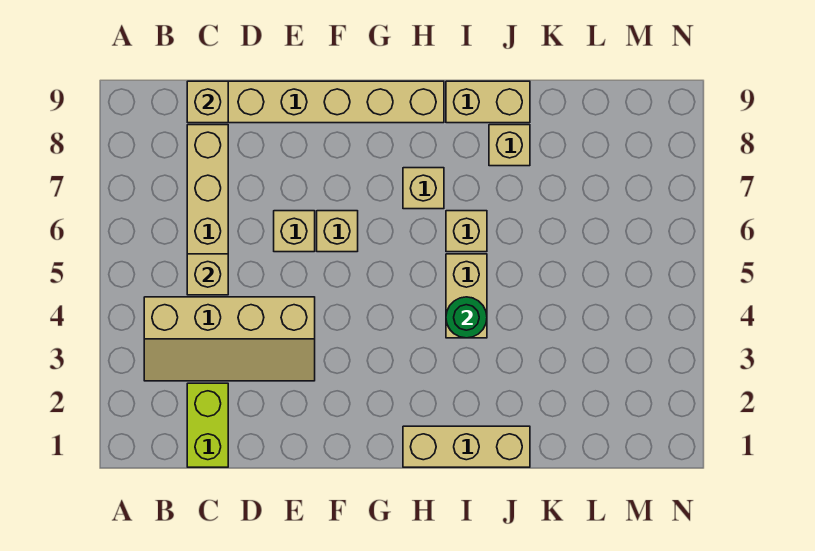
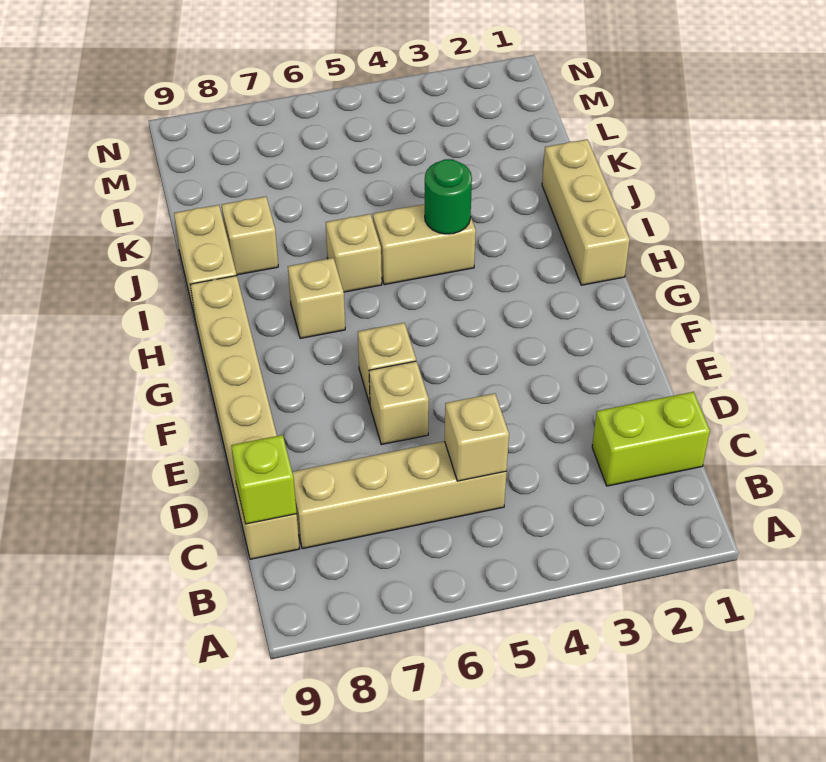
tan slope B3:E4 level 1 top 4 -> none
tan brick C9 level 2 -> lime brick C9 level 2

